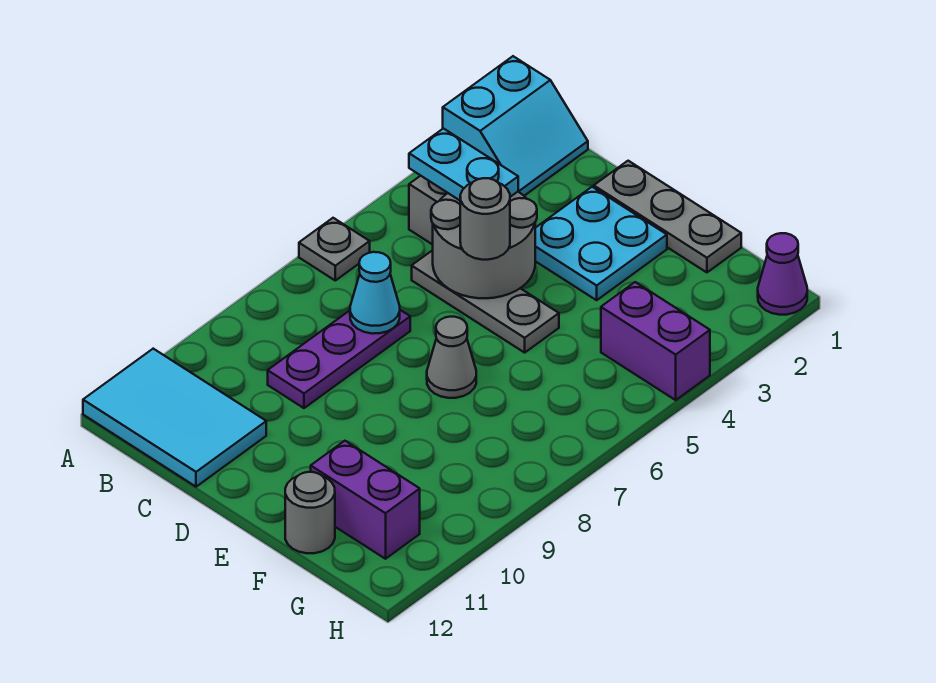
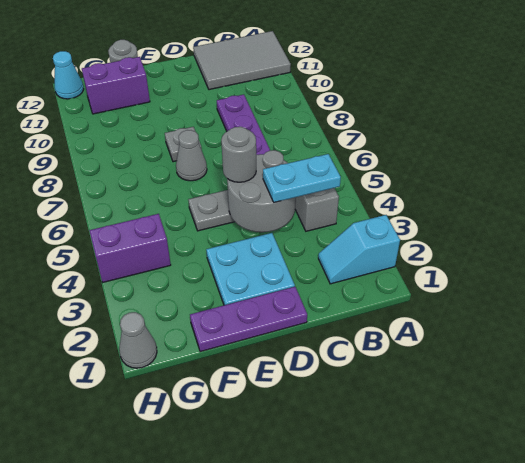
cyan slope A1:B2 level 1 top A -> cyan slope A2:B2 level 1 top A
grey plate A6 level 1 -> grey plate E8 level 1
cyan tile A11:C12 level 1 -> grey tile A11:C12 level 1
cyan cone C7 level 2 -> cyan cone H12 level 1
grey plate D1:F1 level 1 -> purple plate D1:F1 level 1
purple cone H1 level 1 -> grey cone H1 level 1

